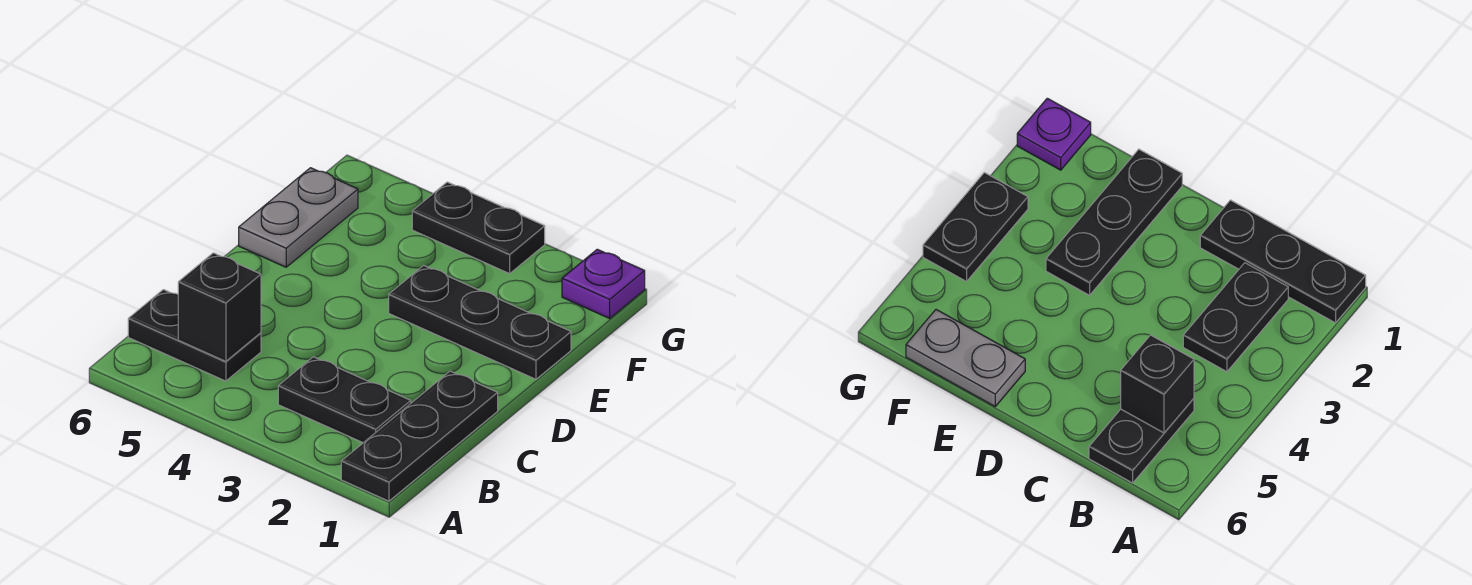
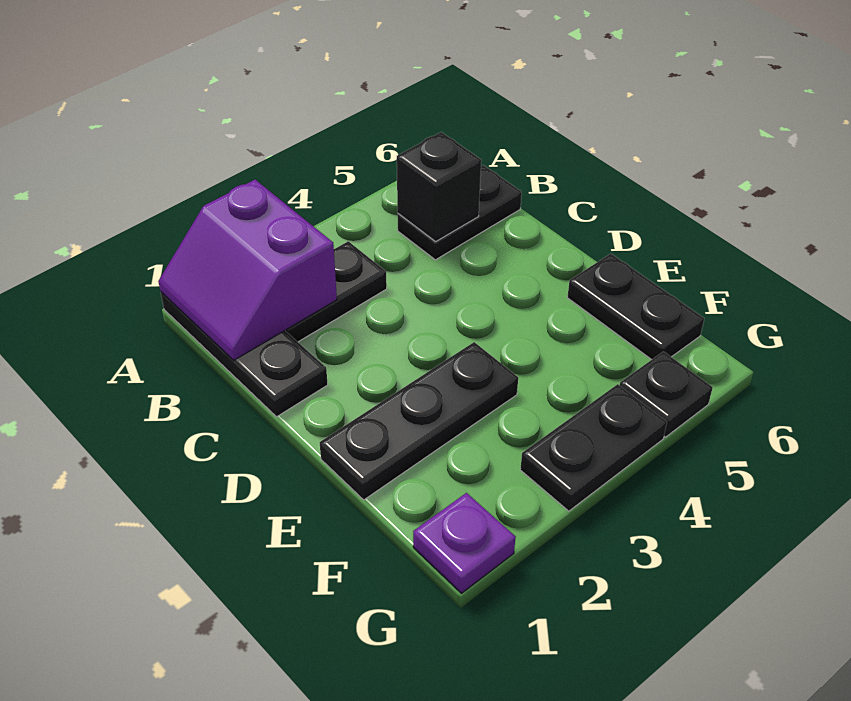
none -> purple slope A1:B2 level 2 top 2
grey plate E6:F6 level 1 -> black plate E6:F6 level 1
none -> black plate G5 level 1

